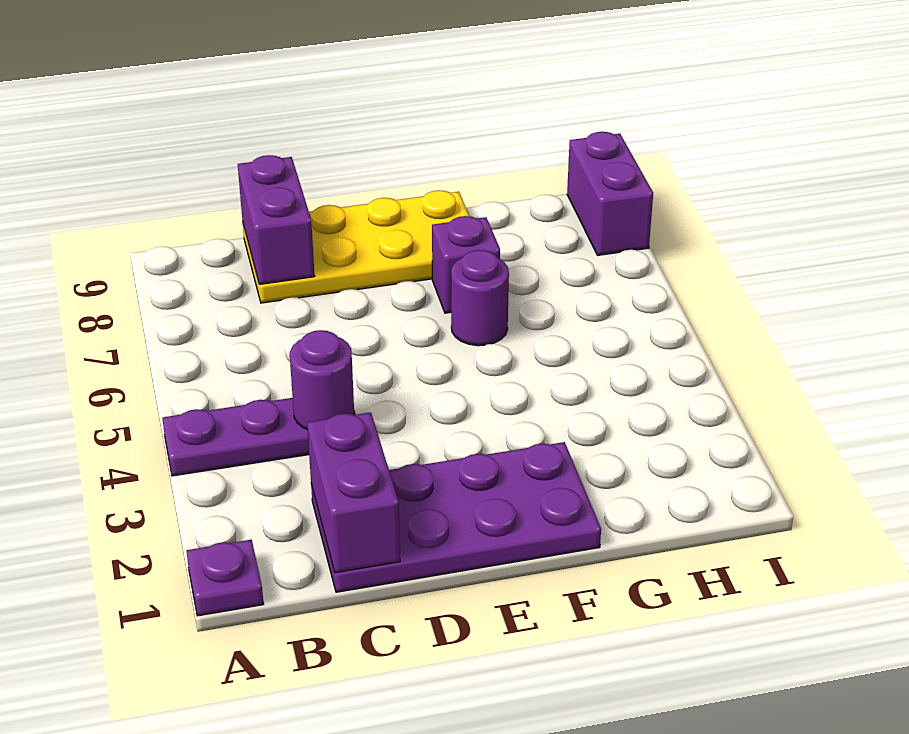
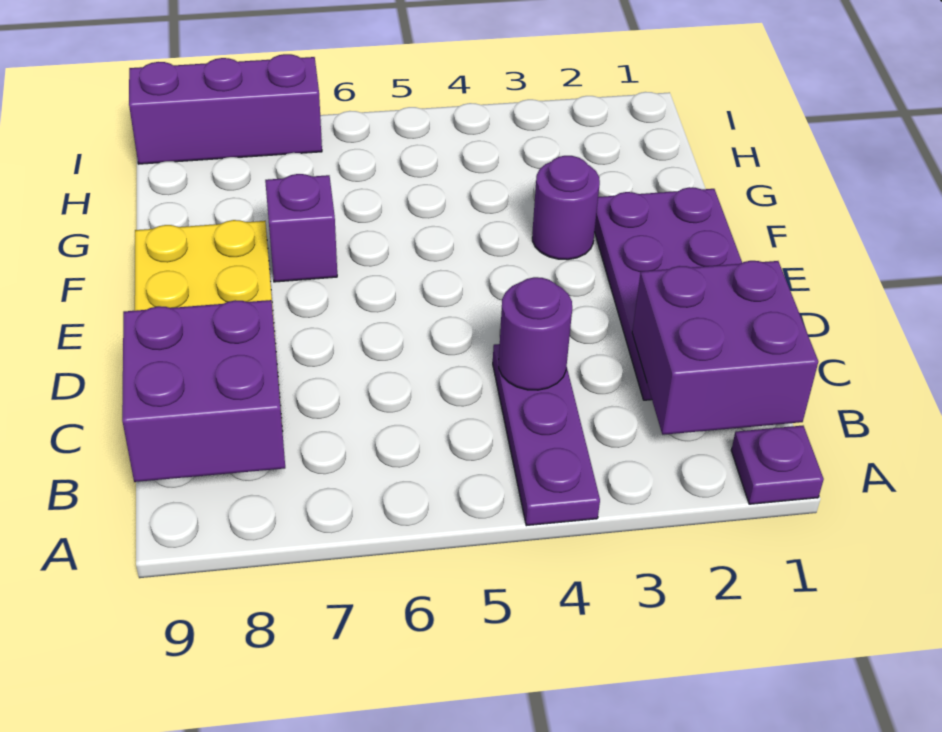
purple brick C1:C2 level 2 -> purple brick B1:C2 level 2
purple brick C8:C9 level 2 -> purple brick B8:C9 level 2
purple round brick F6 level 1 -> purple round brick F3 level 1
purple brick I8:I9 level 1 -> purple brick I7:I9 level 1

